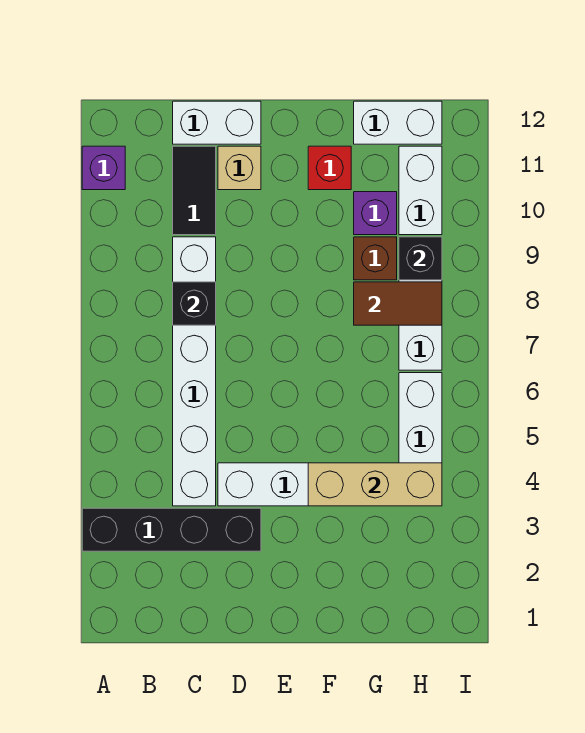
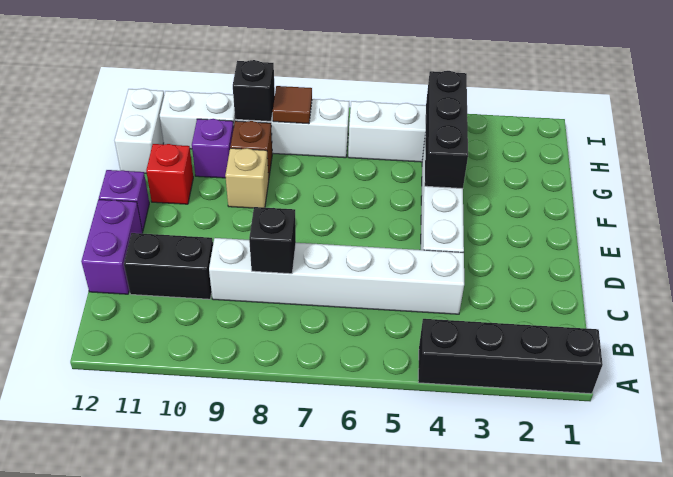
black brick A3:D3 level 1 -> black brick A1:A4 level 1
purple brick A11 level 1 -> purple brick E12 level 1
black tile C10:C11 level 1 -> black brick C10:C11 level 1
white brick C12:D12 level 1 -> purple brick C12:D12 level 1
tan brick D11 level 1 -> tan brick F9 level 1
tan brick F4:H4 level 2 -> black brick F4:H4 level 2
brown tile G8:H8 level 2 -> brown tile H8 level 2

